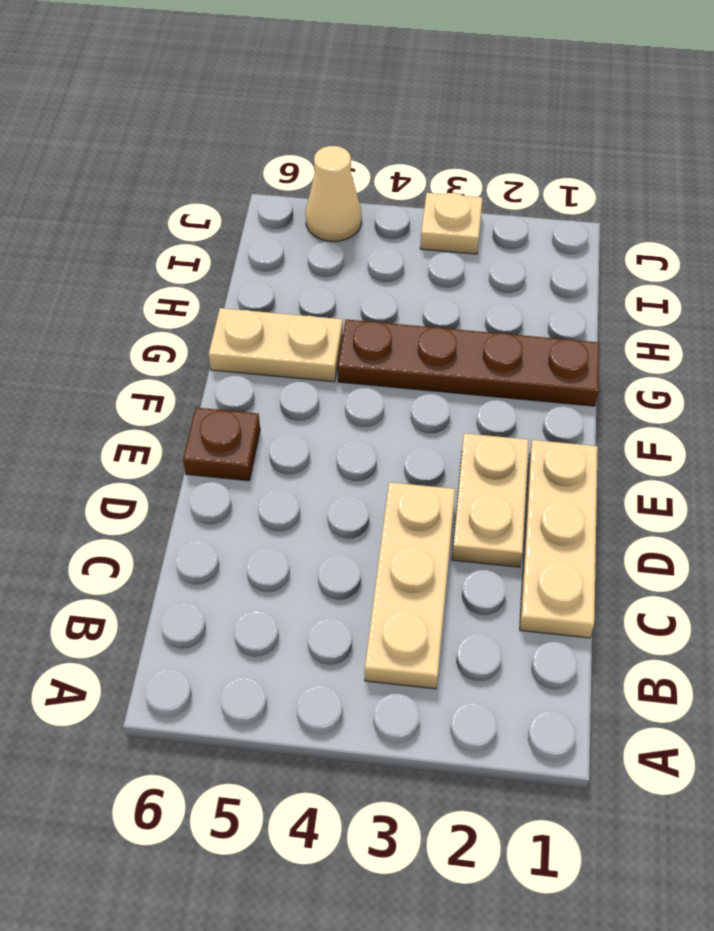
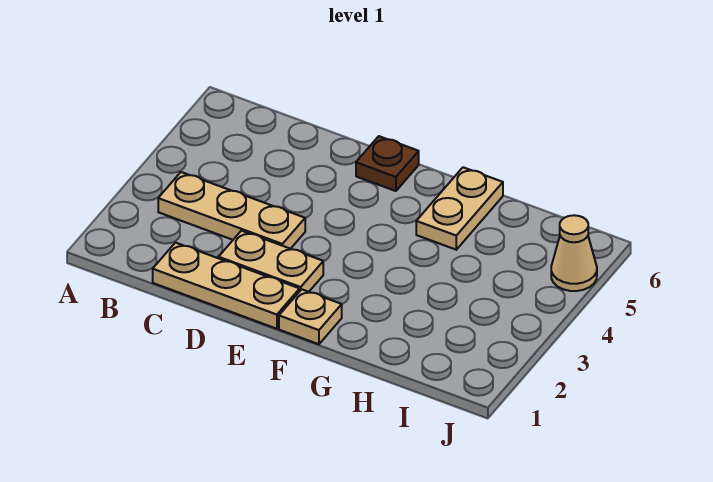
brown plate G1:G4 level 1 -> none
tan plate J3 level 1 -> tan plate F1 level 1

